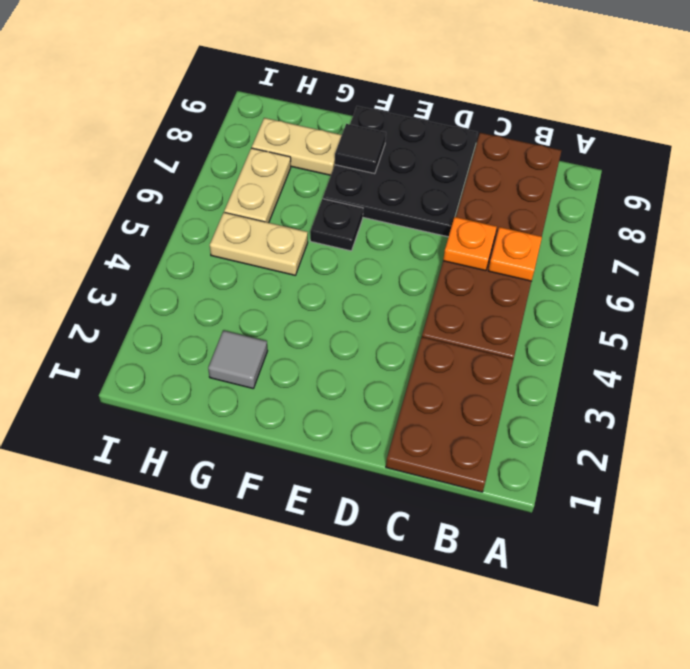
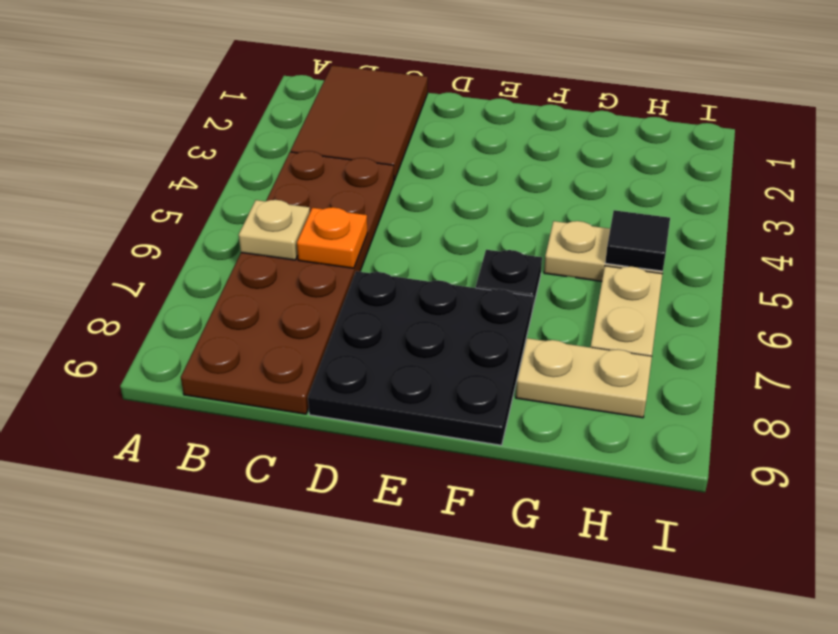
brown plate B1:C3 level 1 -> brown tile B1:C3 level 1
orange plate B6 level 2 -> tan plate B6 level 2
black tile F8 level 2 -> black tile H5 level 2
grey tile G2 level 1 -> none

